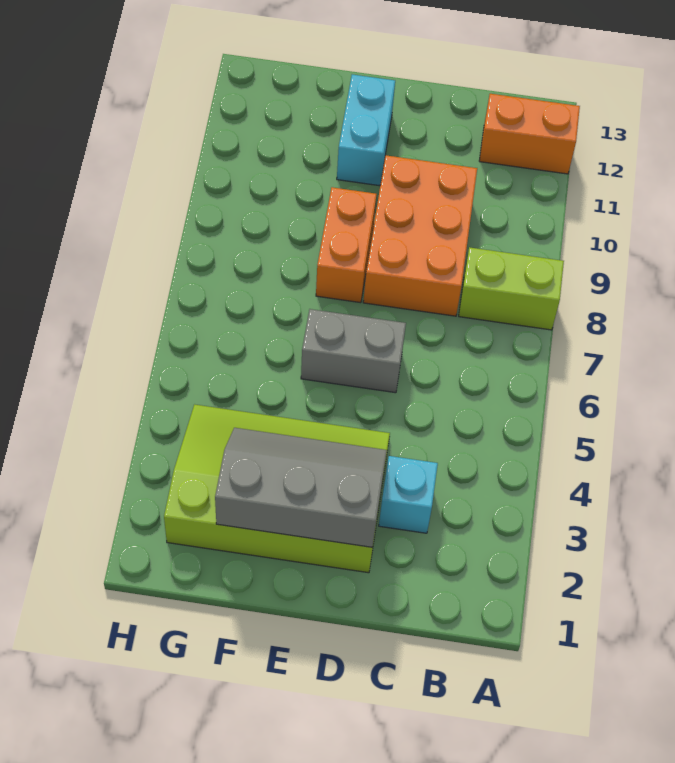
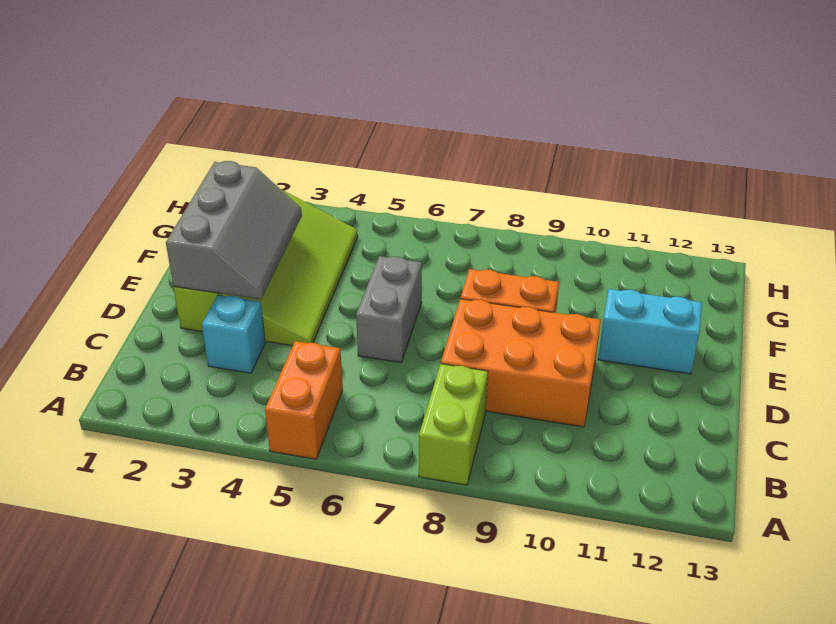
orange brick A12:B12 level 1 -> orange brick A5:B5 level 1

